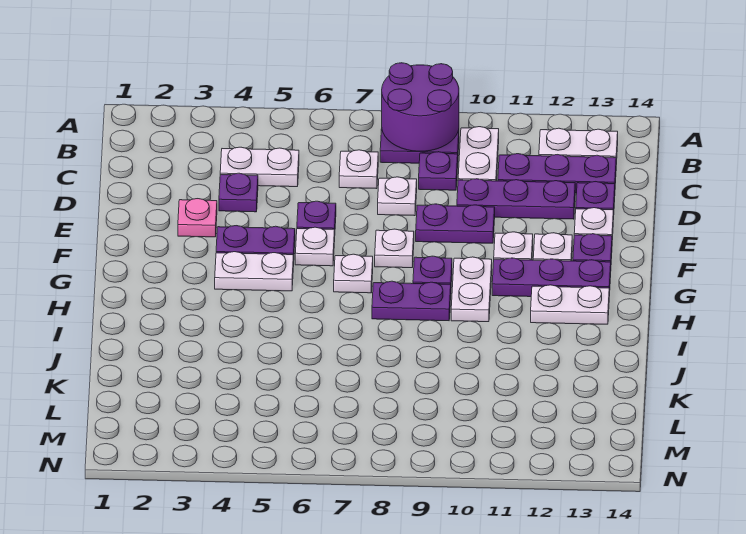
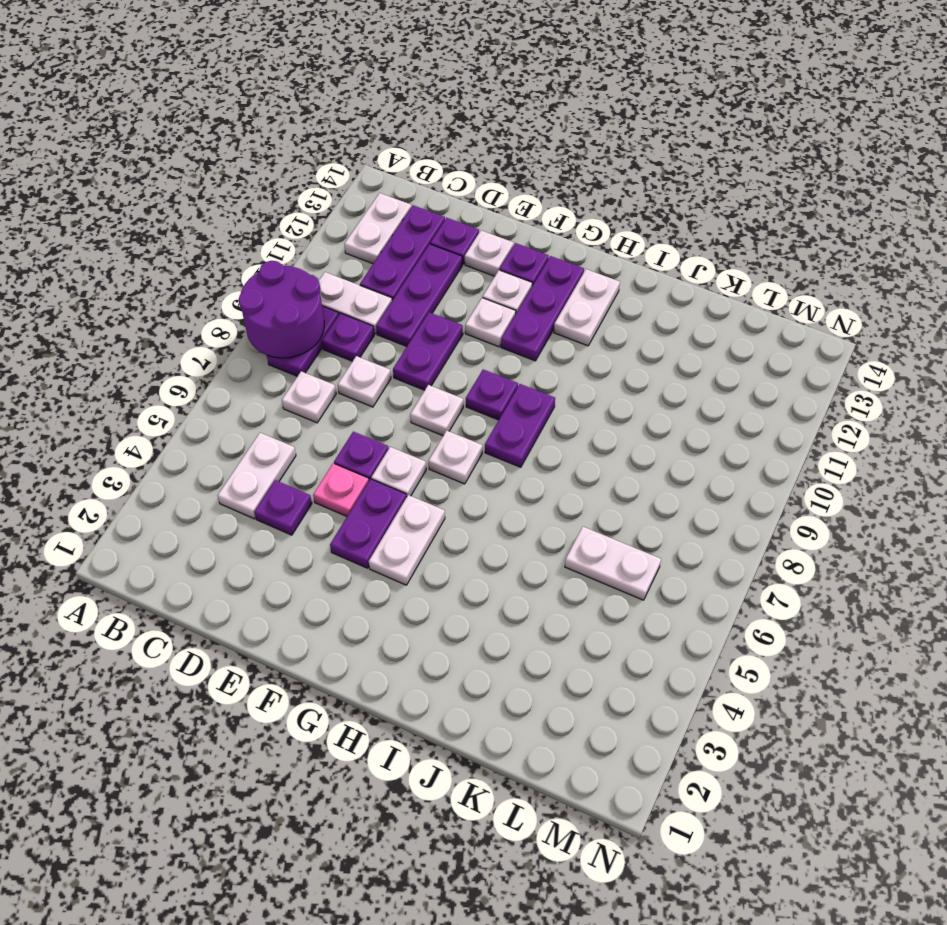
pink plate E3 level 1 -> pink plate E5 level 1
white plate G10:H10 level 1 -> white plate K6:L6 level 1

